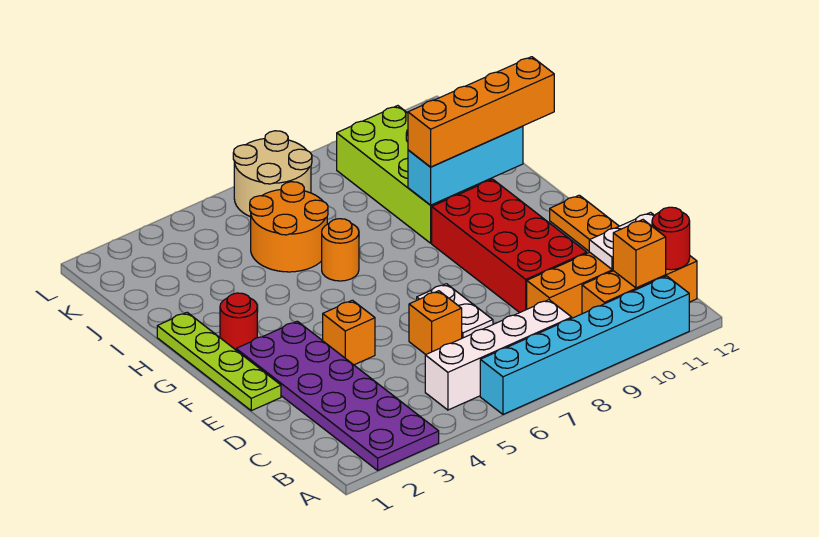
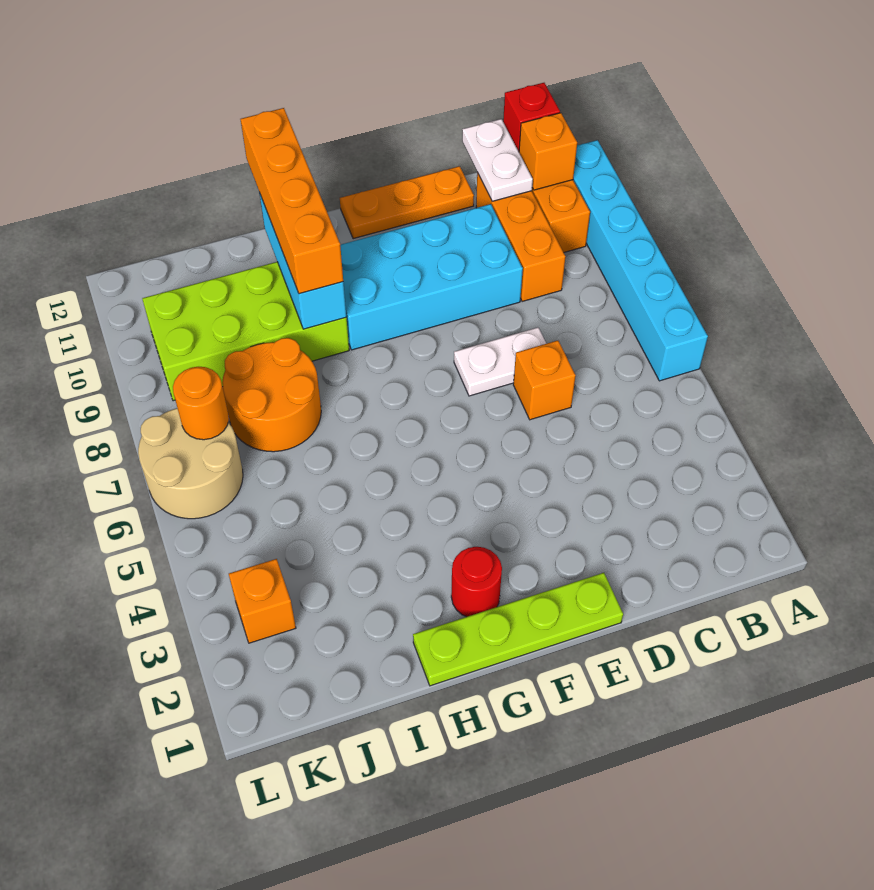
purple plate A2:F3 level 1 -> none
white brick B5:B8 level 1 -> none
red round brick B12 level 2 -> red brick B12 level 2
red brick D9:G10 level 1 -> cyan brick D9:G10 level 1
orange brick E4 level 1 -> orange brick K3 level 1
orange round brick H6 level 1 -> orange round brick K7 level 2
orange round brick I5:J6 level 1 -> orange round brick I7:J8 level 1

